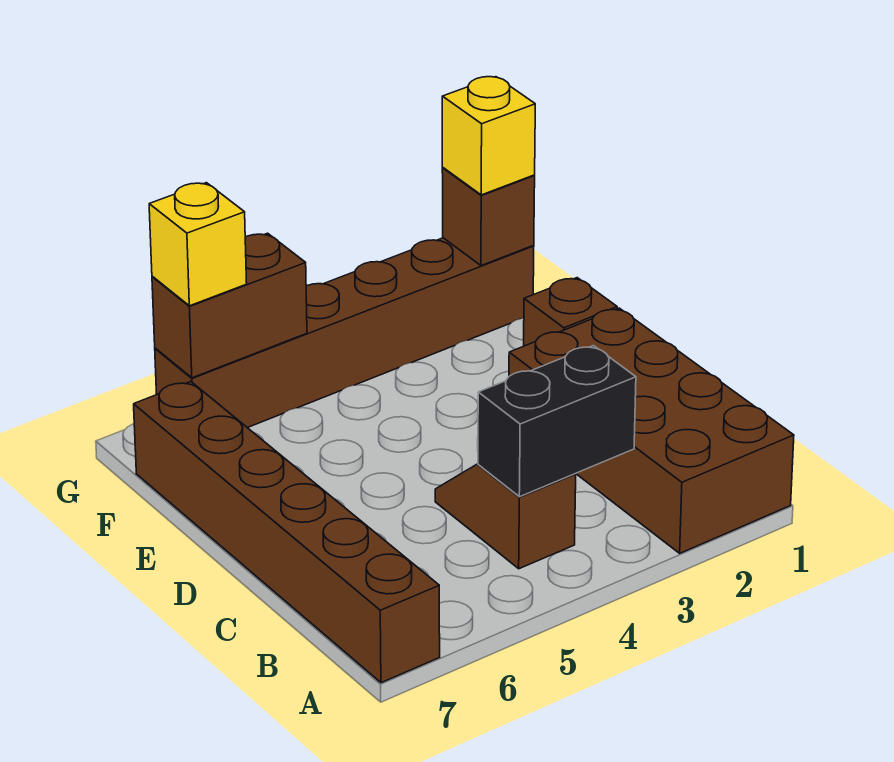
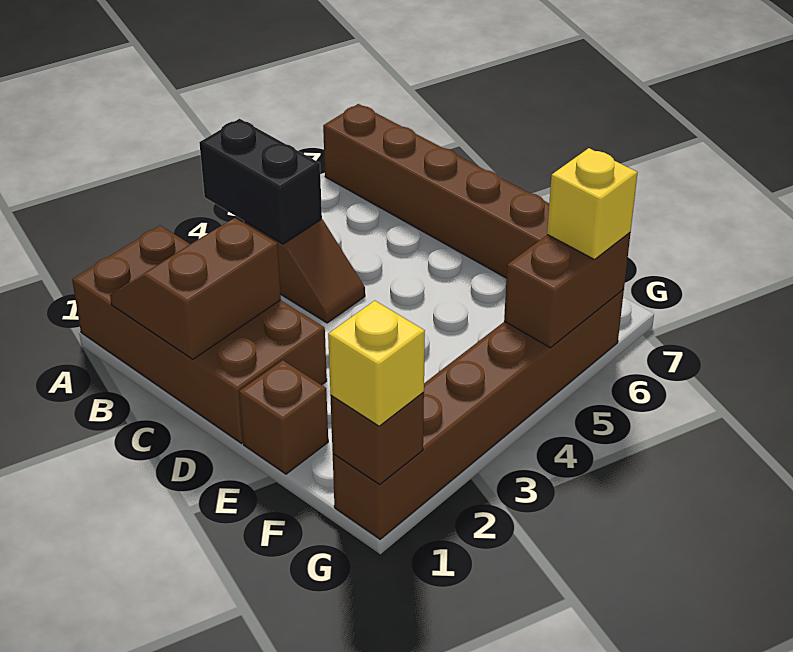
none -> brown slope B1:C2 level 2 top C
black brick B3:B4 level 2 -> black brick A4:B4 level 2

